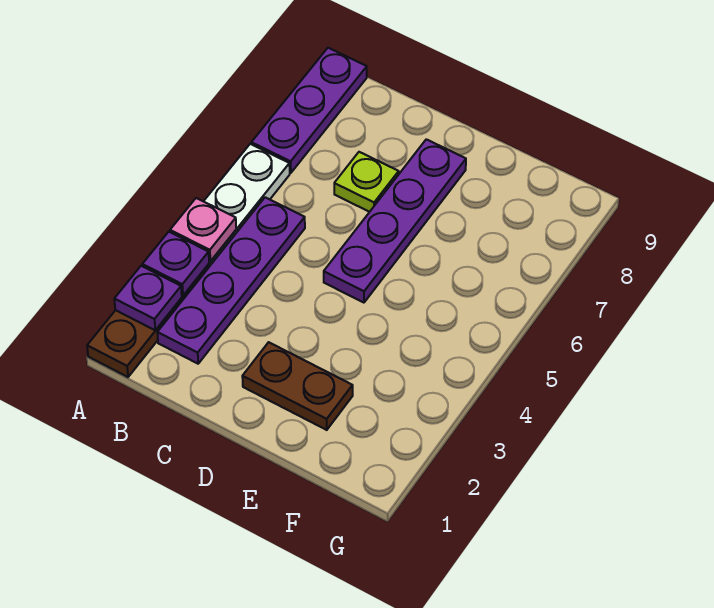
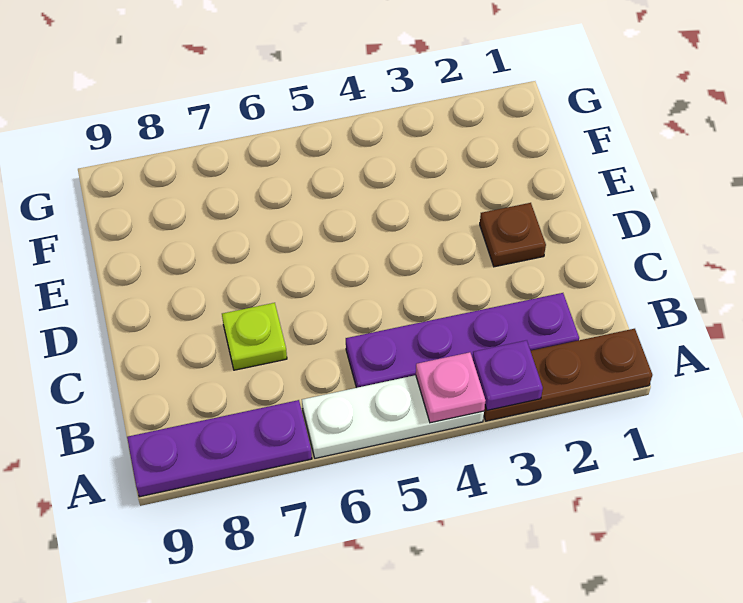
purple plate A2 level 2 -> none
brown plate D2:E2 level 1 -> brown plate D2 level 1
purple plate D5:D8 level 1 -> none

